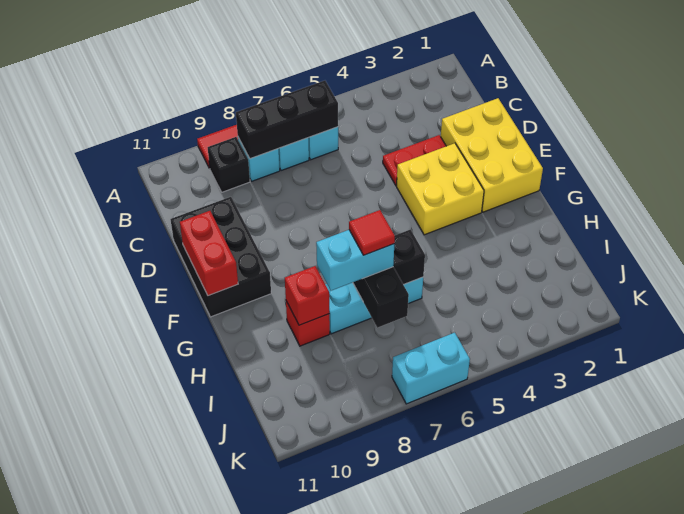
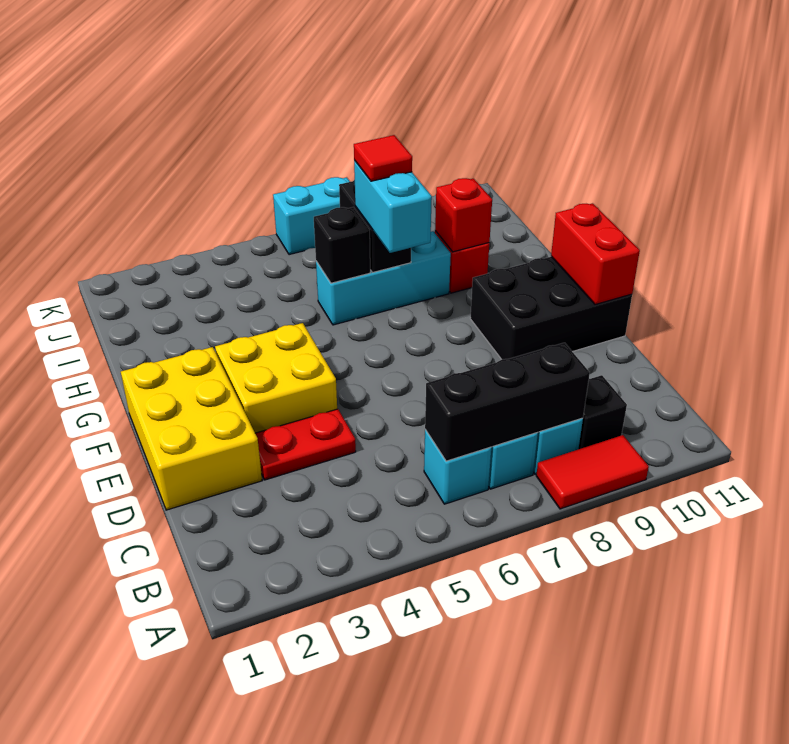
black brick D10:F11 level 1 -> black brick E9:F11 level 1
cyan brick H7:H8 level 3 -> cyan brick G7:H7 level 3

